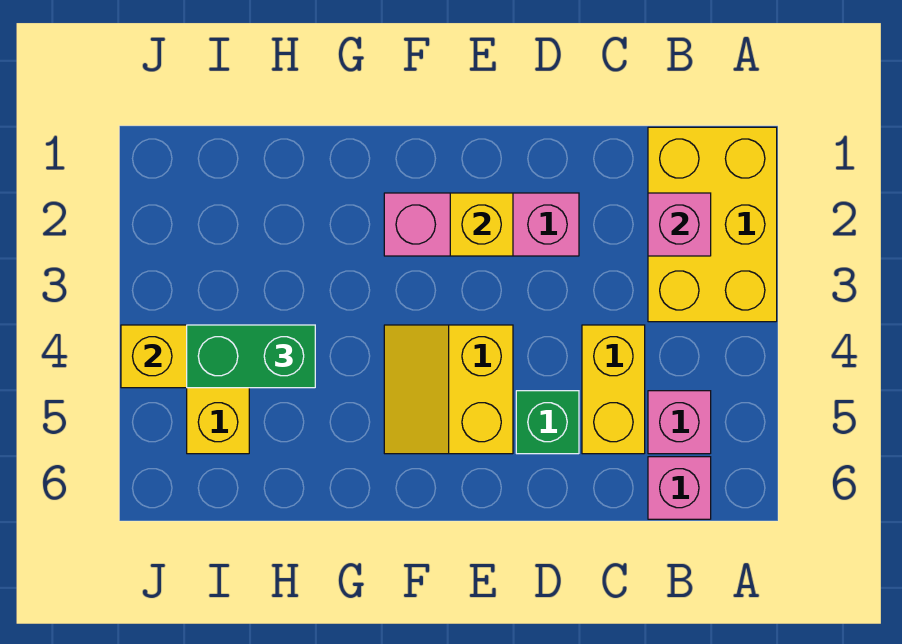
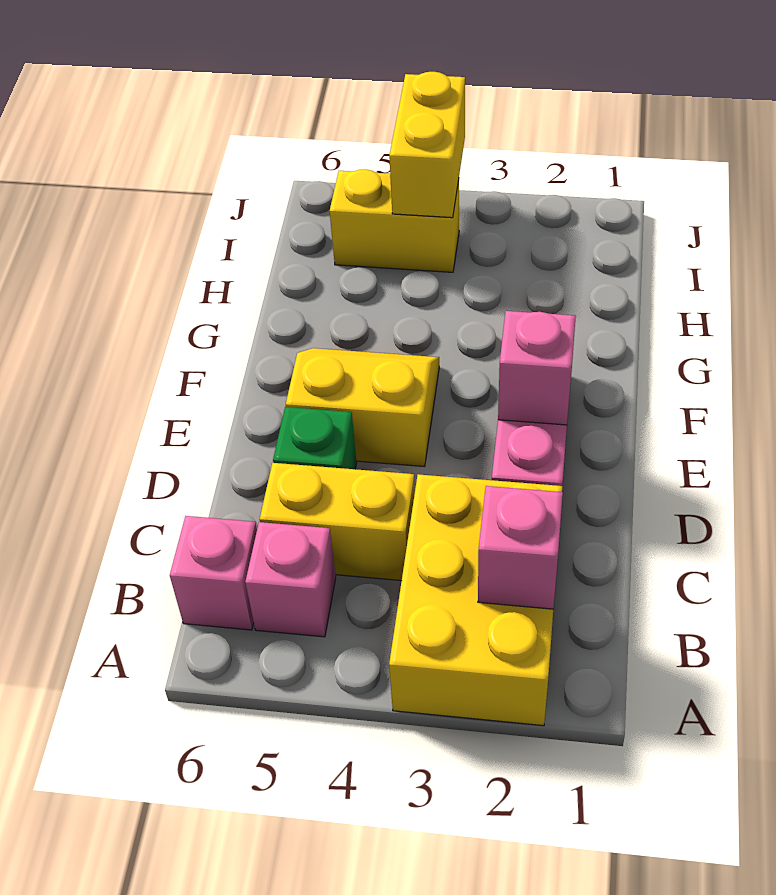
yellow brick A1:B3 level 1 -> yellow brick A2:C3 level 1
yellow brick E2 level 2 -> pink brick E2 level 2
green brick H4:I4 level 3 -> none

